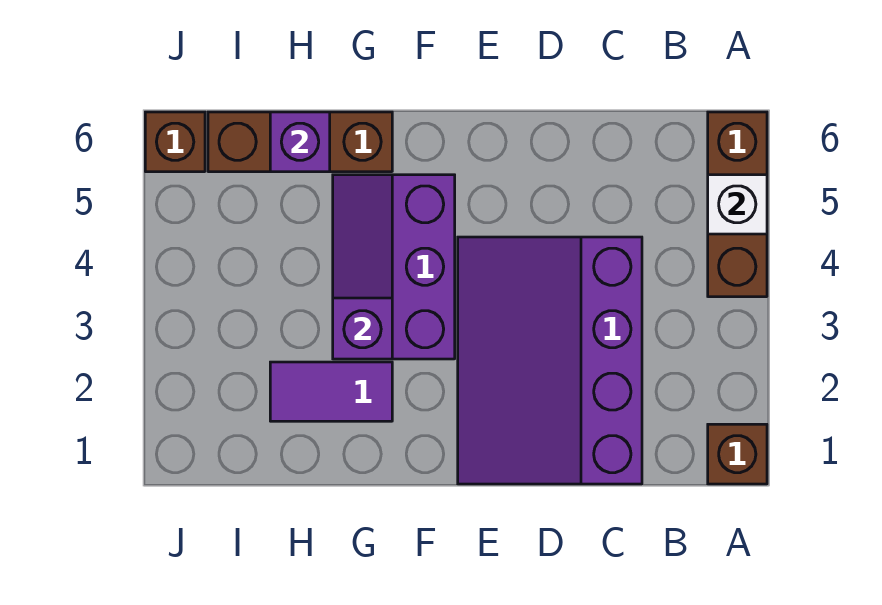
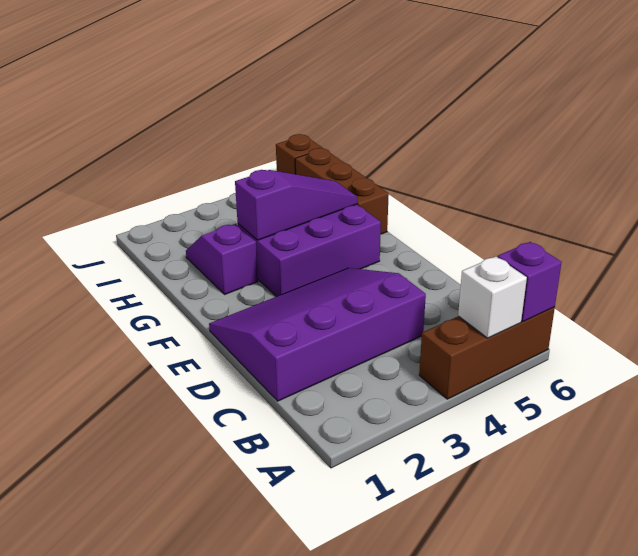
brown brick A1 level 1 -> none
purple tile G2:H2 level 1 -> purple slope G2:H2 level 1 top G
purple brick H6 level 2 -> purple brick A6 level 2

